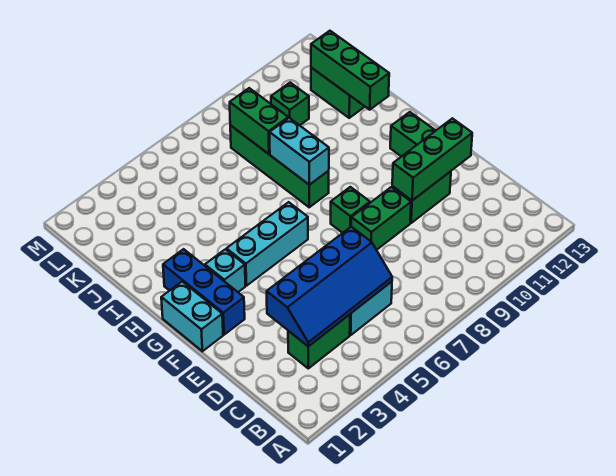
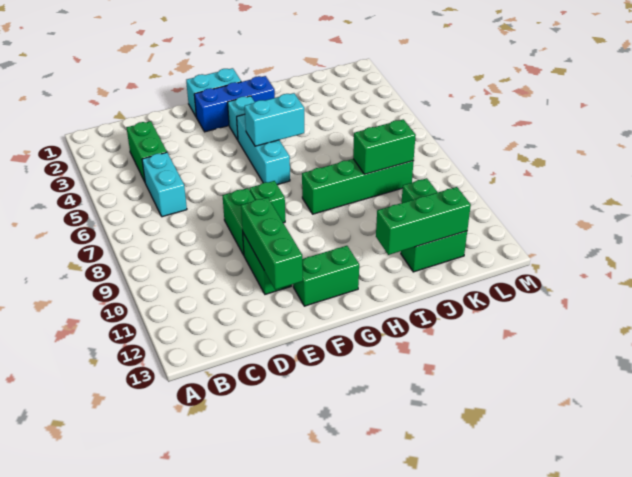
blue slope C3:D6 level 2 top D -> none
cyan brick H8:I8 level 2 -> cyan brick G5:H5 level 2

